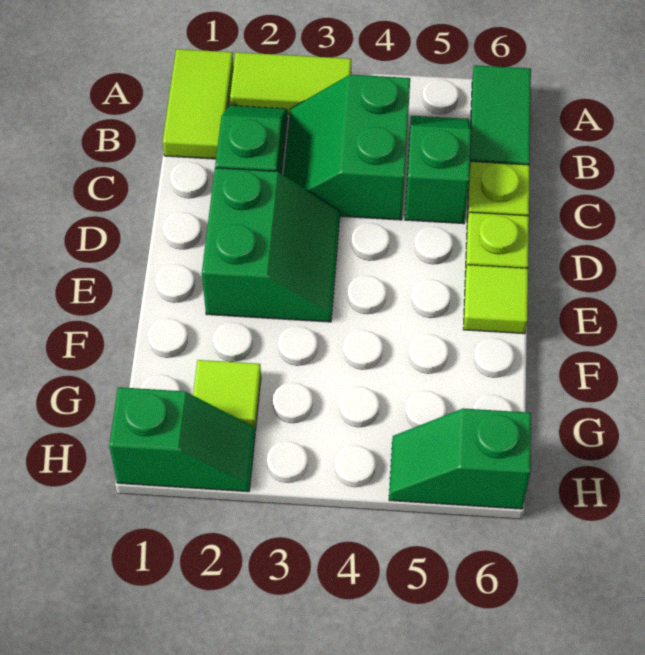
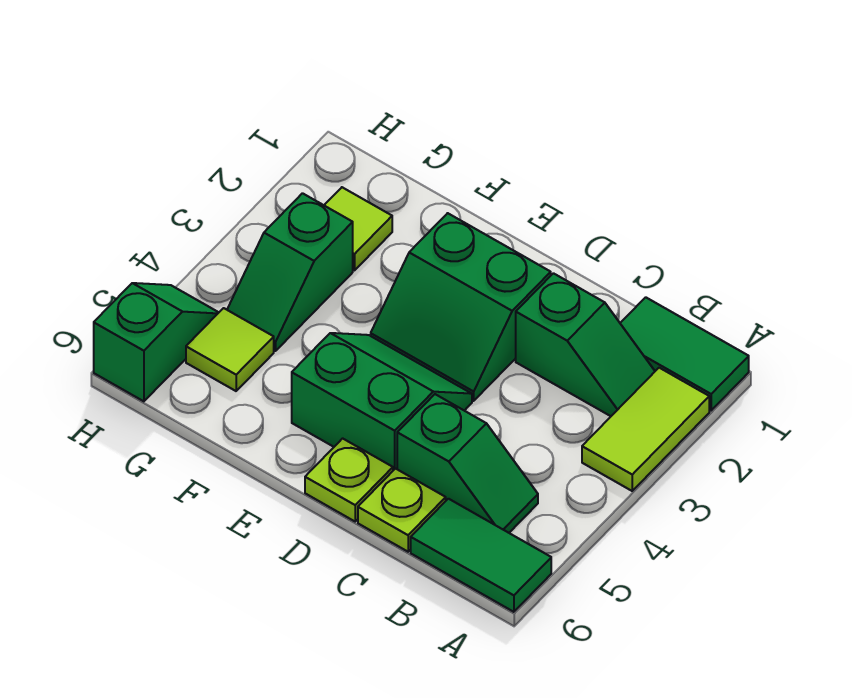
lime tile A1:B1 level 1 -> green tile A1:B1 level 1
green slope B3:C4 level 1 top 4 -> green slope D4:E5 level 1 top 5
lime tile E6 level 1 -> lime tile G5 level 1
green slope H1:H2 level 1 top 1 -> green slope G3:G4 level 1 top 3

